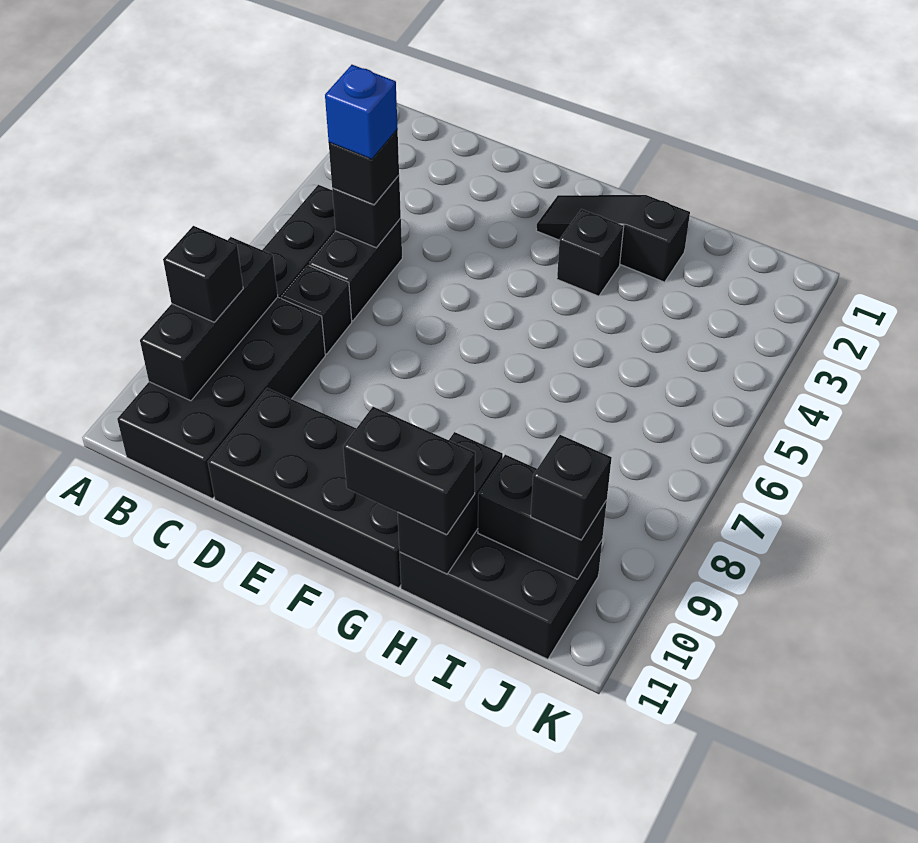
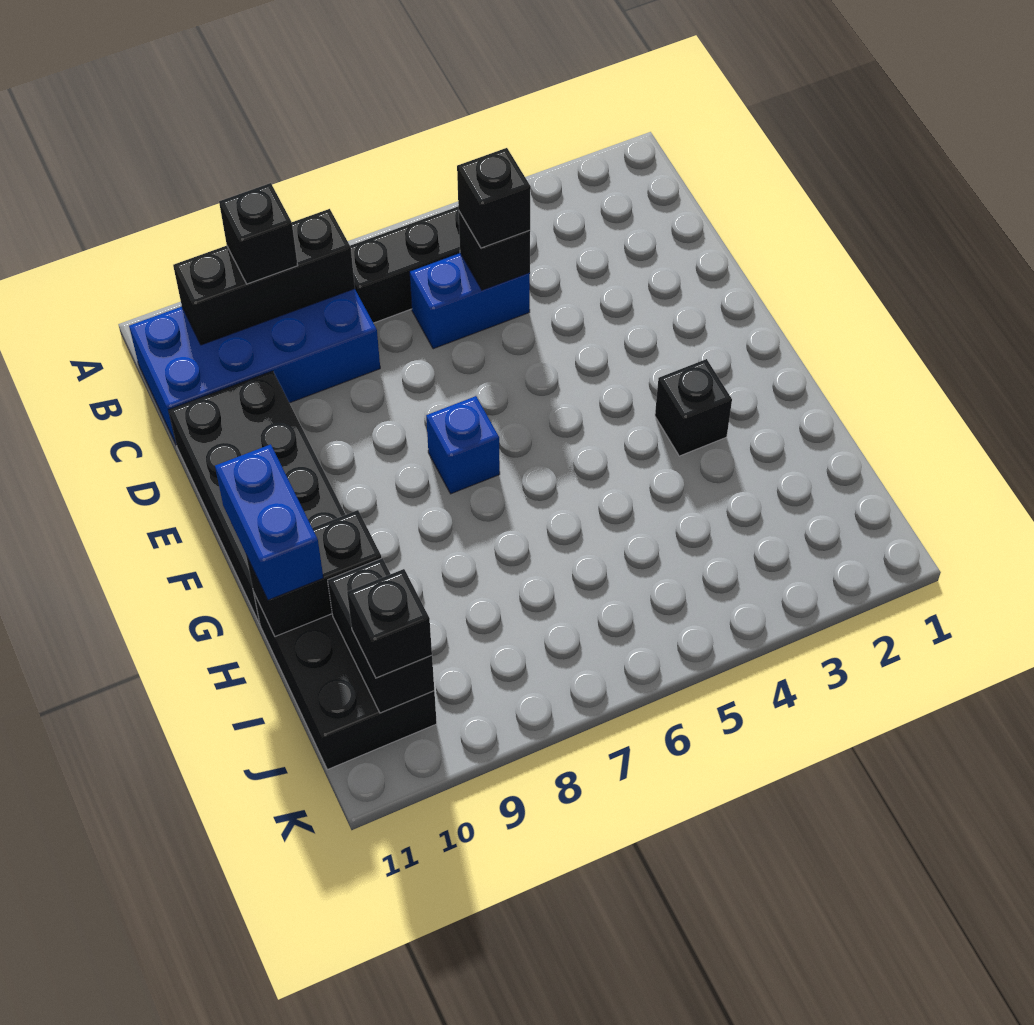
black brick B8:C11 level 1 -> blue brick B8:C11 level 1
black brick C5:C6 level 1 -> blue brick C5:C6 level 1
blue brick C5 level 4 -> blue brick F7 level 1
black brick C7 level 1 -> none
black slope F2:H2 level 1 top H -> none
black brick G11:H11 level 3 -> blue brick G11:H11 level 3

